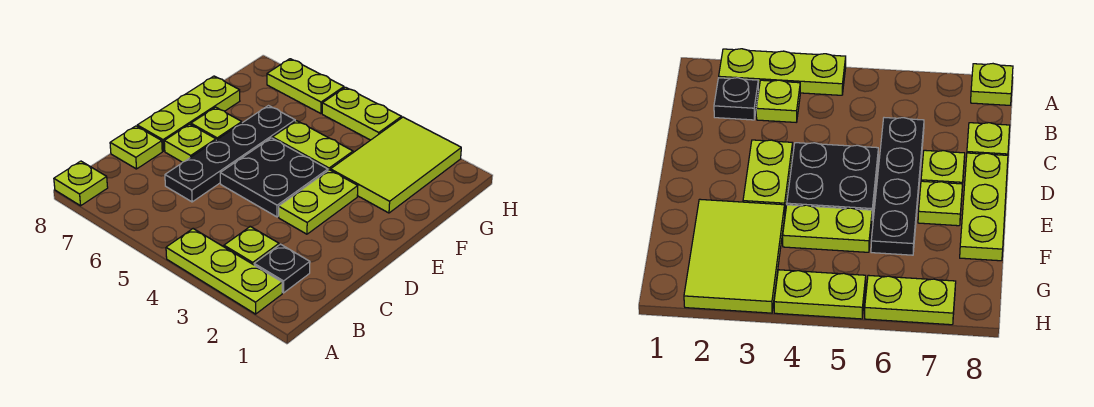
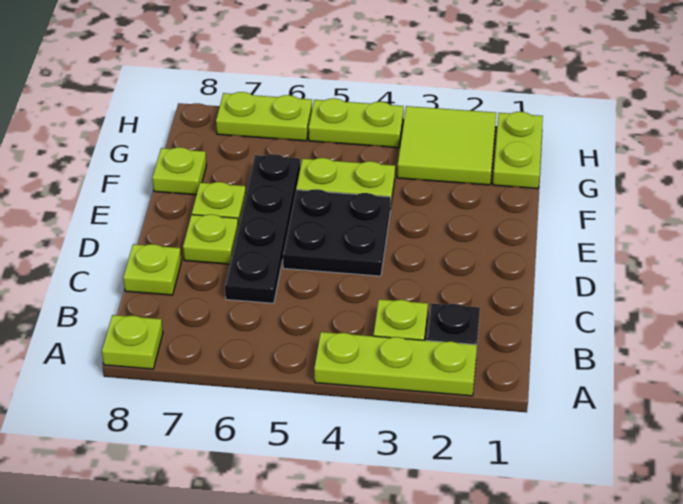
lime plate D3:E3 level 1 -> lime plate G1:H1 level 1
lime plate D8:F8 level 1 -> lime plate F8 level 1
lime tile F2:H3 level 1 -> lime tile G2:H3 level 1

